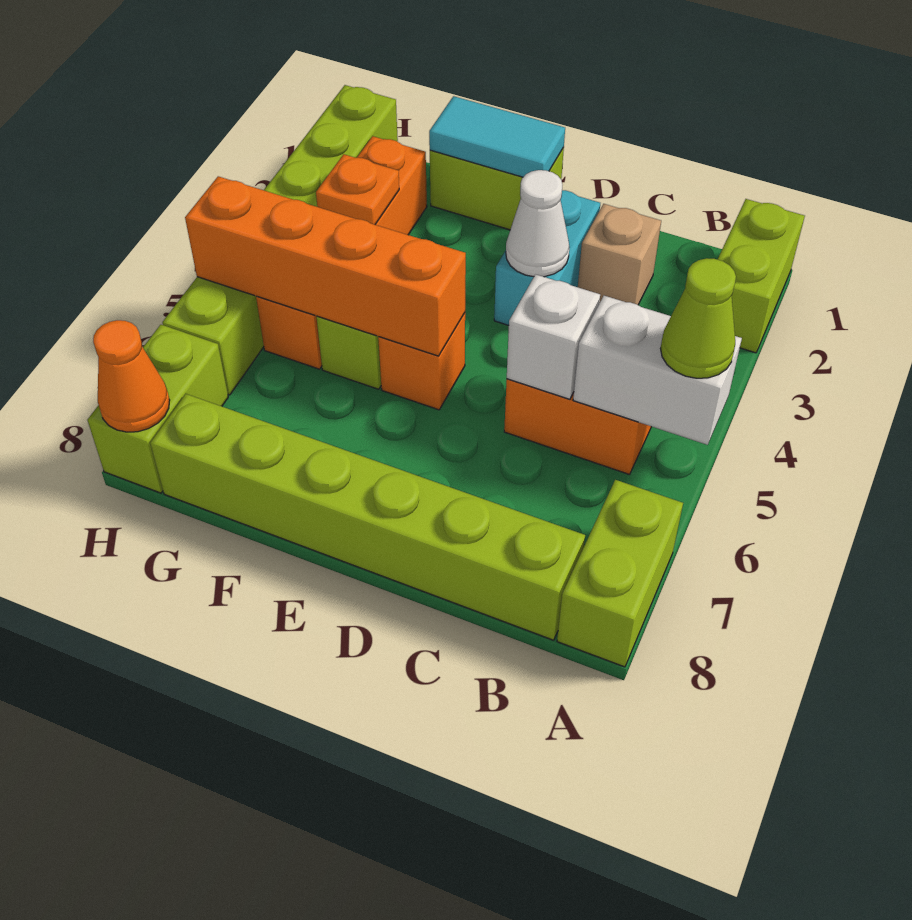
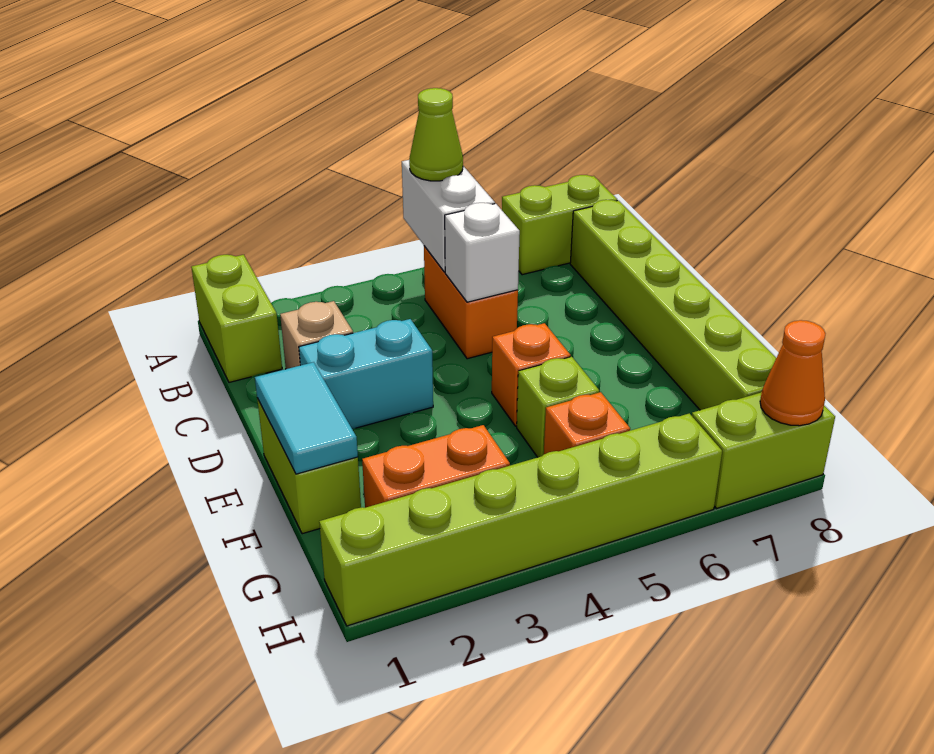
lime brick A1:A2 level 1 -> lime brick A1:B1 level 1
white cone D3 level 2 -> none
orange brick E5:H5 level 2 -> none
orange plate G3 level 2 -> none

